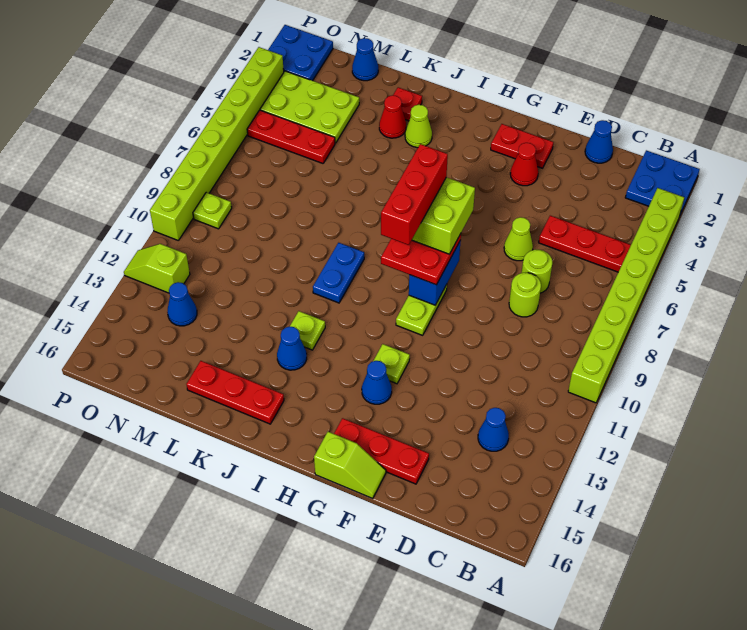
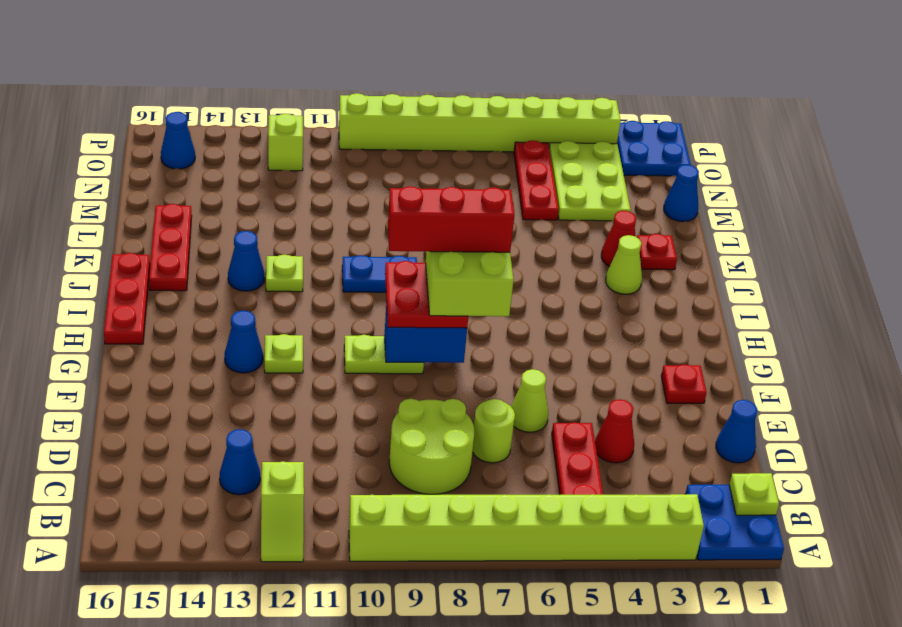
lime round brick D8 level 1 -> lime round brick C8:D9 level 1
red plate E15:G15 level 1 -> red plate H16:J16 level 1
red plate F2:G2 level 1 -> red plate F2 level 1
red cone F3 level 1 -> red cone D4 level 1
lime slope F16:G16 level 1 top G -> lime slope A12:B12 level 1 top B
blue cone N13 level 1 -> blue cone O15 level 1
lime plate O9 level 1 -> lime plate B1 level 2

